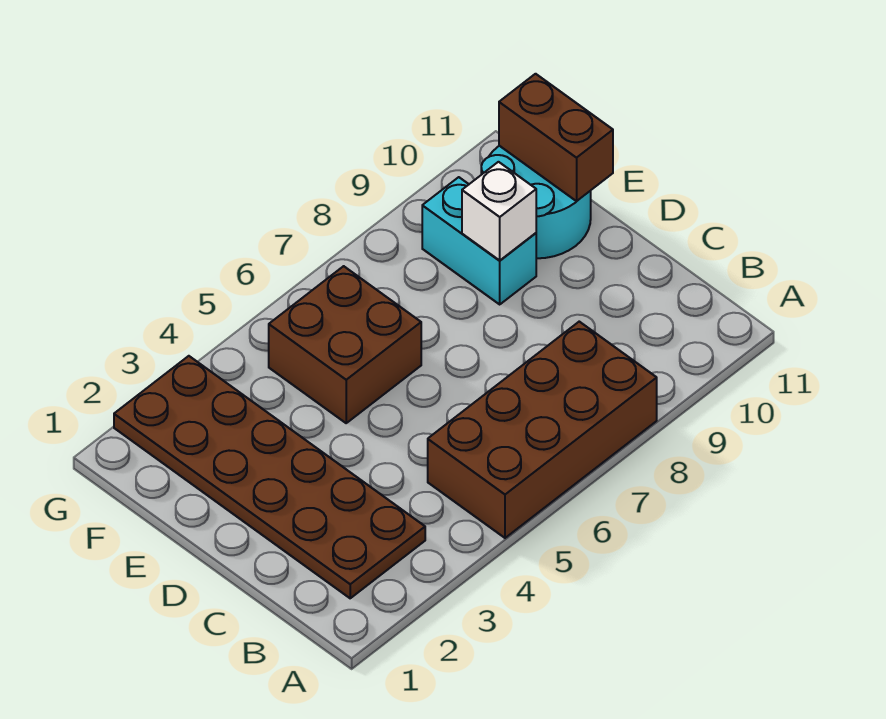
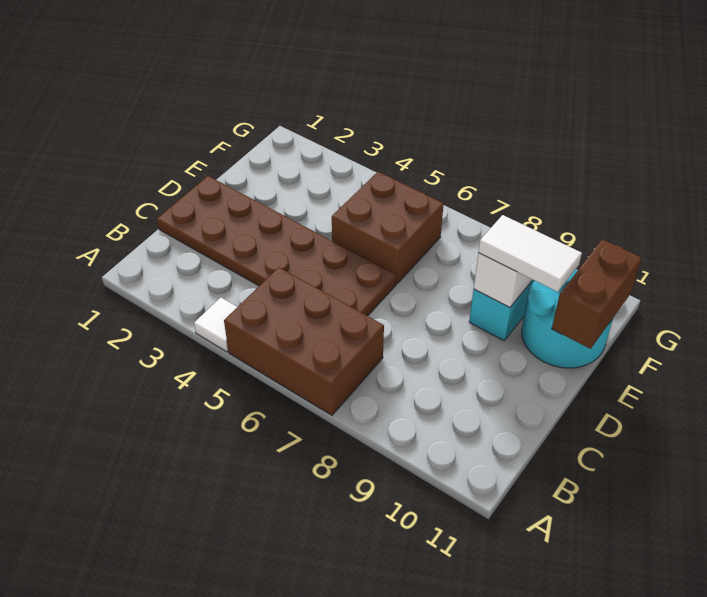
none -> white tile A4 level 1
brown brick A5:B8 level 1 -> brown brick A5:B7 level 1
brown plate B2:G3 level 1 -> brown plate C1:D6 level 1
none -> white tile E9:E10 level 3

